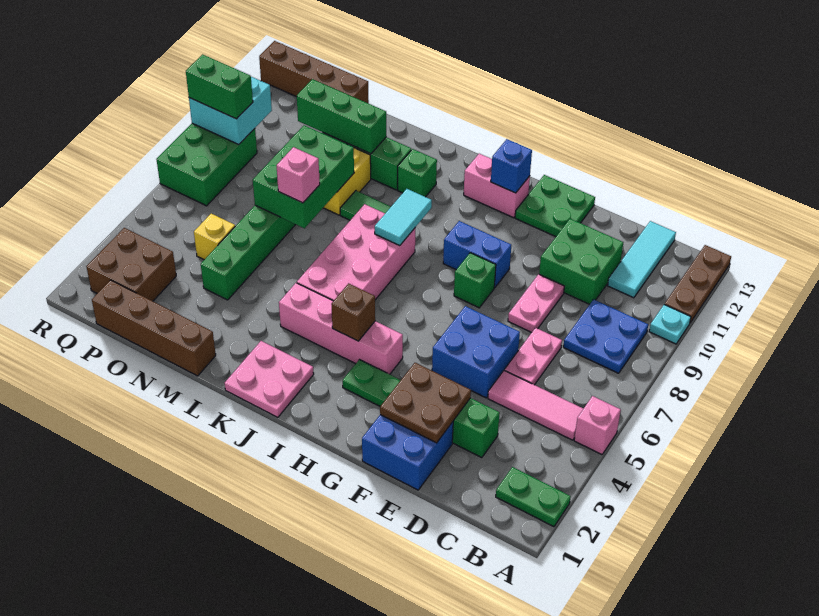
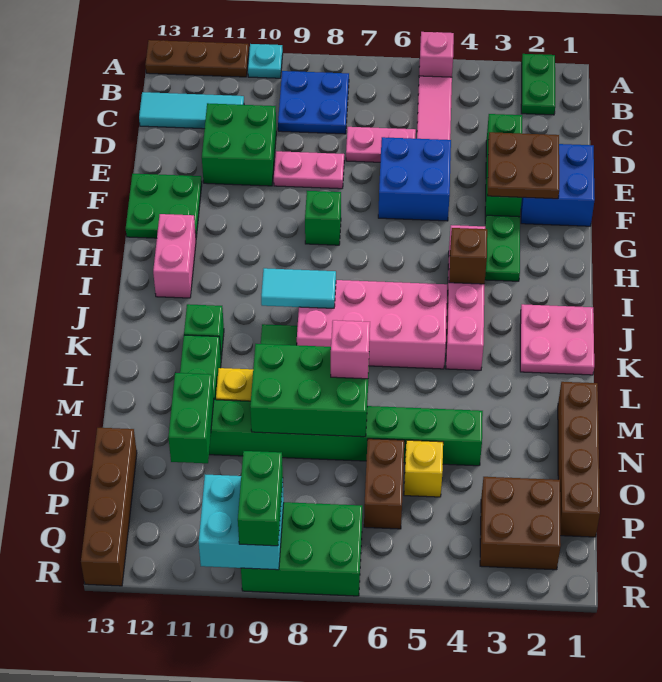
blue brick G9:H9 level 1 -> none
blue brick H12 level 2 -> none
green brick M11:O11 level 2 -> green brick N11:O11 level 2
none -> brown brick O6:P6 level 1

